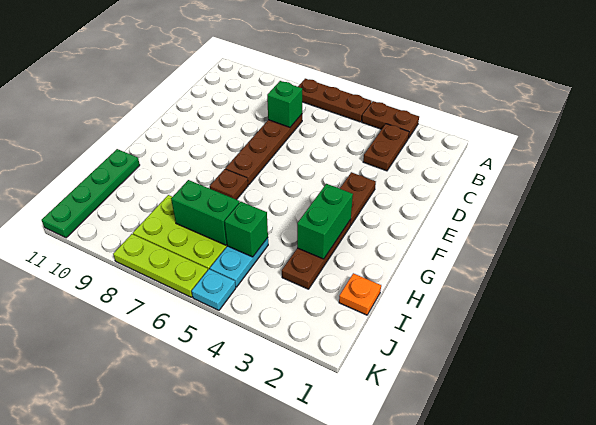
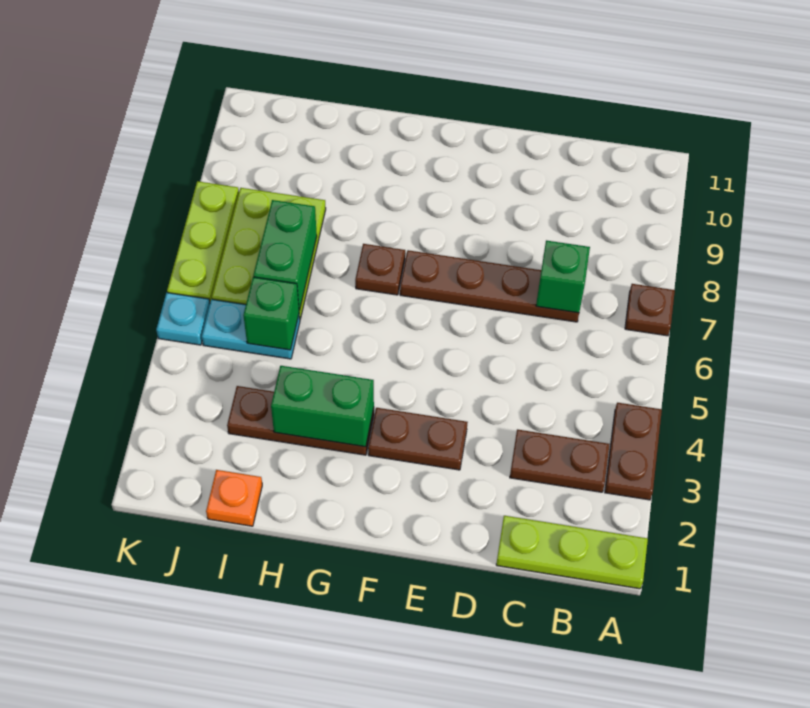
none -> lime plate A1:C1 level 1
brown plate A5:A7 level 1 -> brown plate A7 level 1
green plate H11:K11 level 1 -> none

